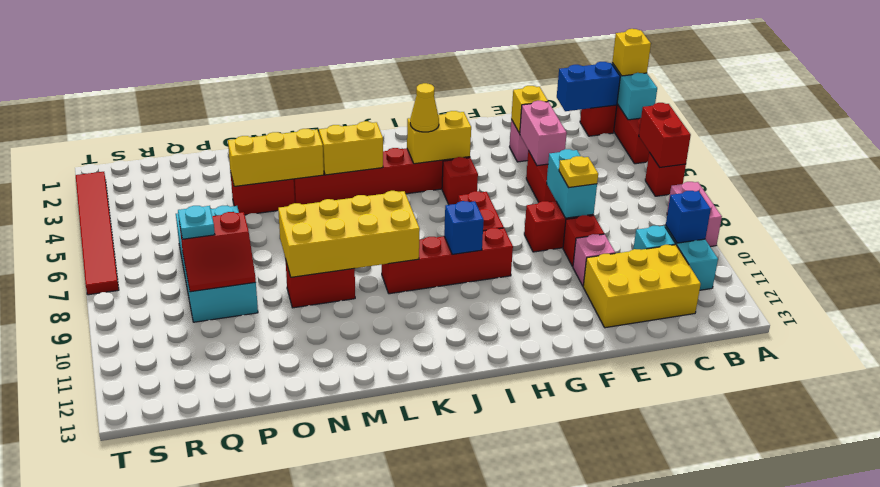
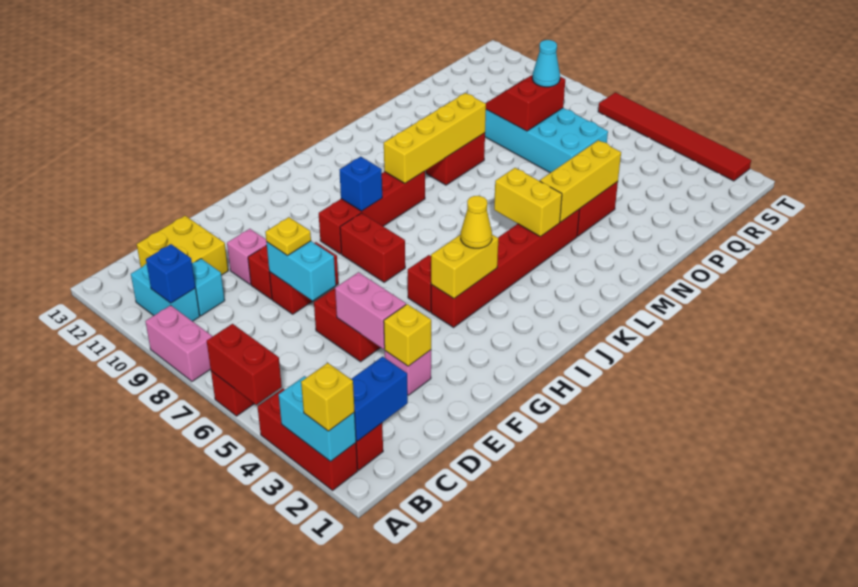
yellow brick C11:E12 level 1 -> yellow brick C11:D12 level 1
yellow brick K4:L4 level 2 -> yellow brick L4:L5 level 2
yellow brick K8:N9 level 2 -> yellow brick K9:N9 level 2
cyan plate Q8 level 3 -> cyan cone Q8 level 3

